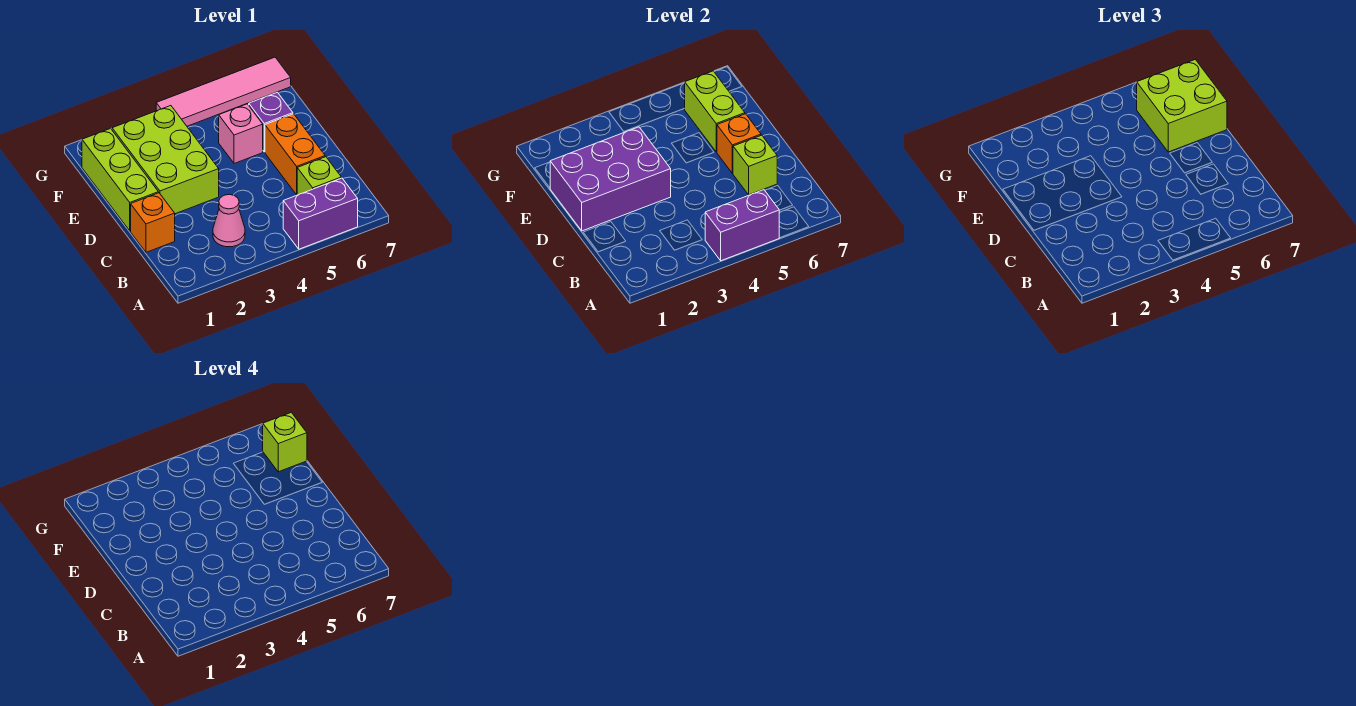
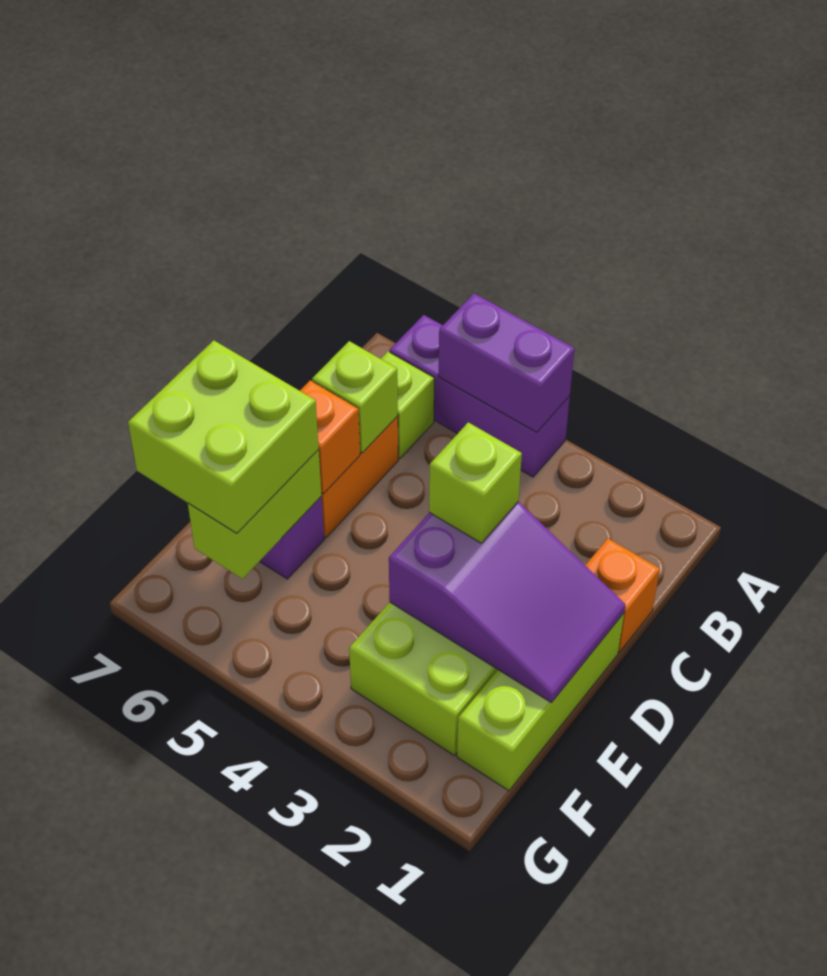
purple brick A5:A6 level 1 -> purple brick A4:A6 level 1
pink cone B3 level 1 -> none
purple brick D1:E3 level 2 -> purple slope D1:E3 level 2 top 3
pink brick E5 level 1 -> none
lime brick F7 level 4 -> lime brick D3 level 3
pink tile G4:G7 level 1 -> none

